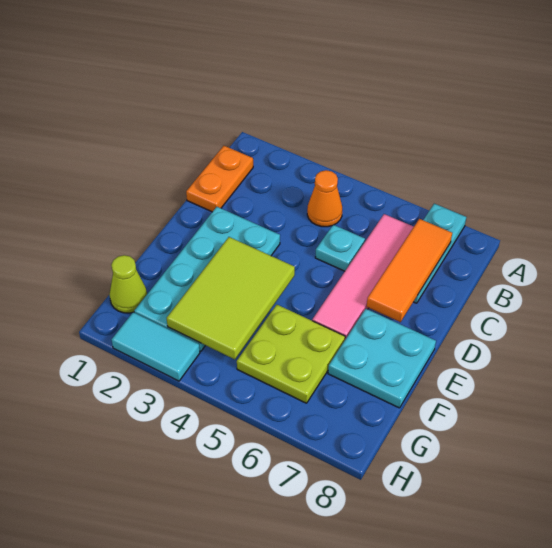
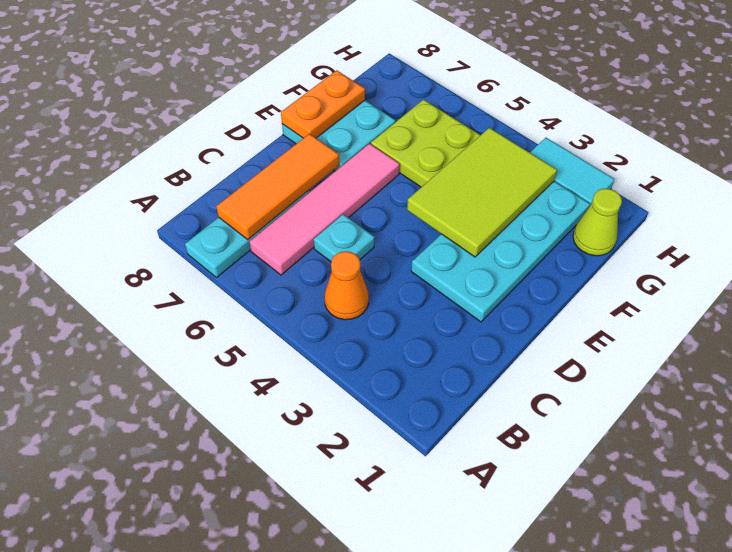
orange plate B1:C1 level 1 -> orange plate E8:F8 level 2

